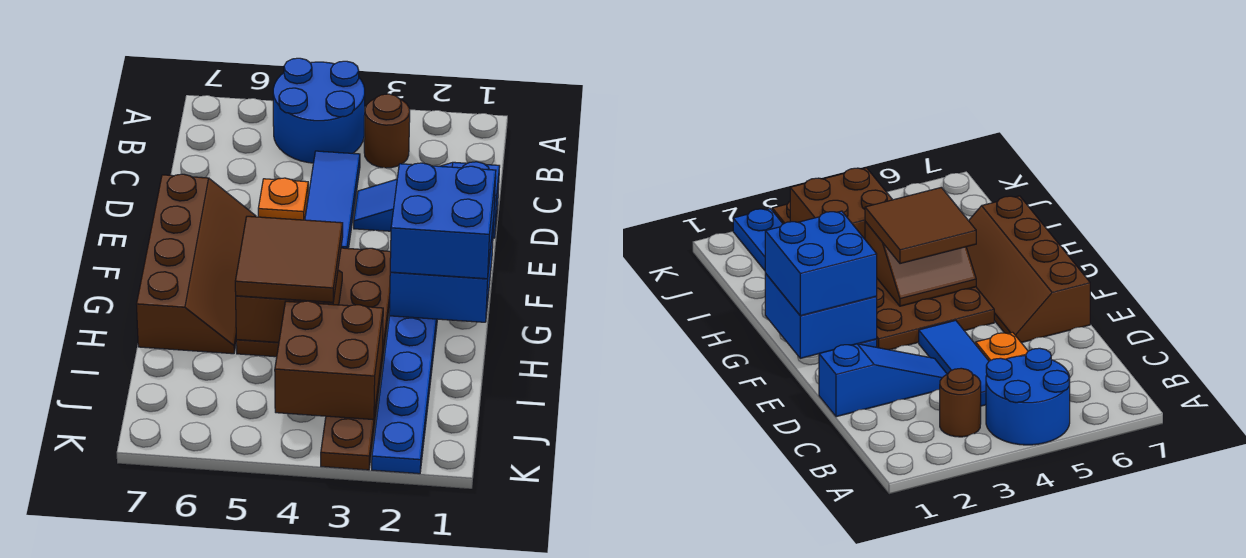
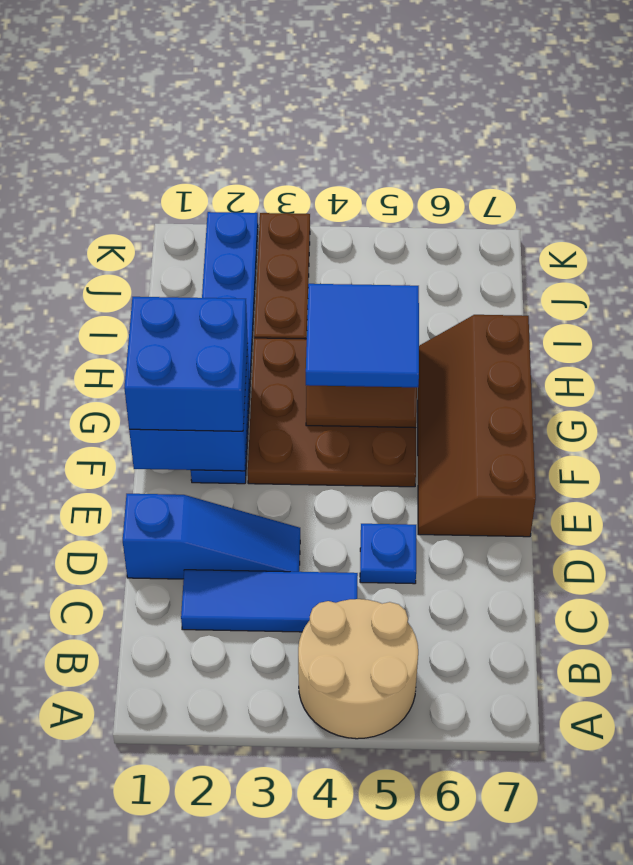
blue round brick A4:B5 level 1 -> tan round brick A4:B5 level 1
brown round brick B3 level 1 -> none
blue tile C4:E4 level 1 -> blue tile C2:C4 level 1
orange plate D5 level 1 -> blue plate D5 level 1
brown tile G4:H5 level 3 -> blue tile G4:H5 level 3
brown brick I3:J4 level 2 -> none

